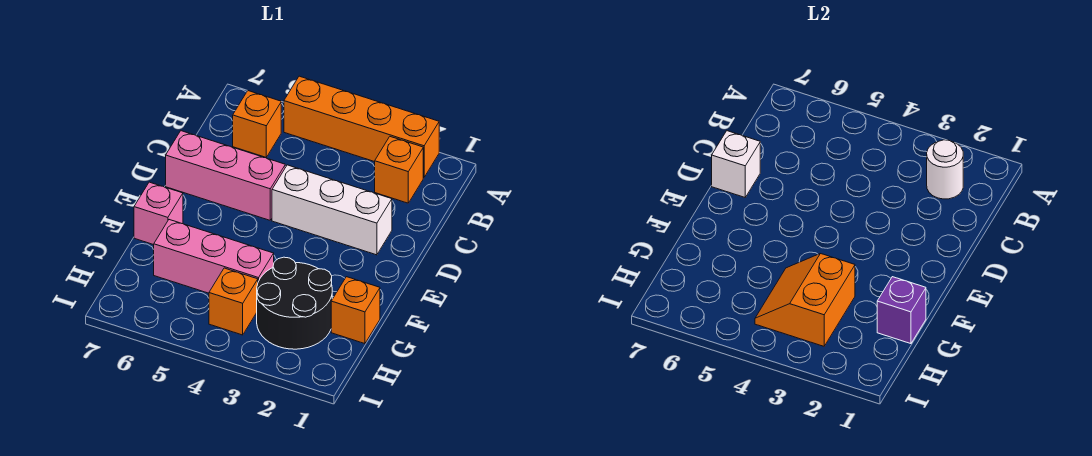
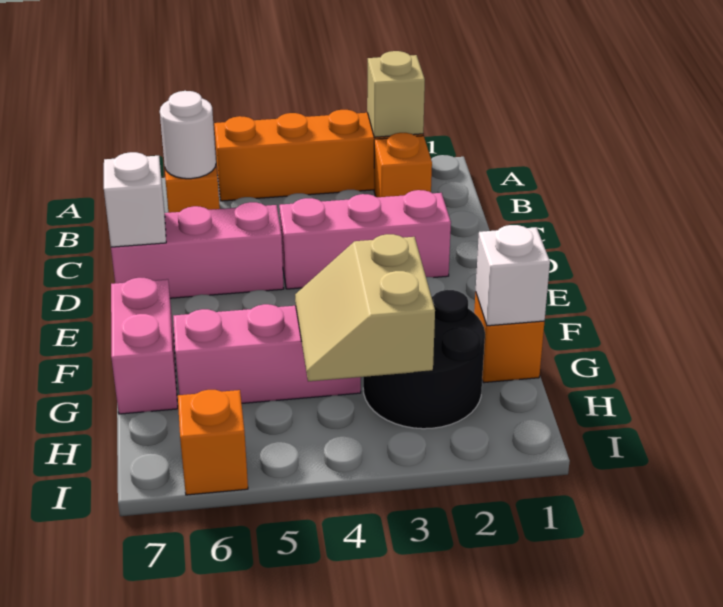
none -> tan brick A2 level 2
white round brick B2 level 2 -> white round brick B6 level 2
white brick D2:D4 level 1 -> pink brick D2:D4 level 1
pink brick F7 level 1 -> pink brick F7:G7 level 1
purple brick G1 level 2 -> white brick G1 level 2
orange slope G3:H4 level 2 top 3 -> tan slope G3:H4 level 2 top 3
orange brick H4 level 1 -> orange brick I6 level 1

